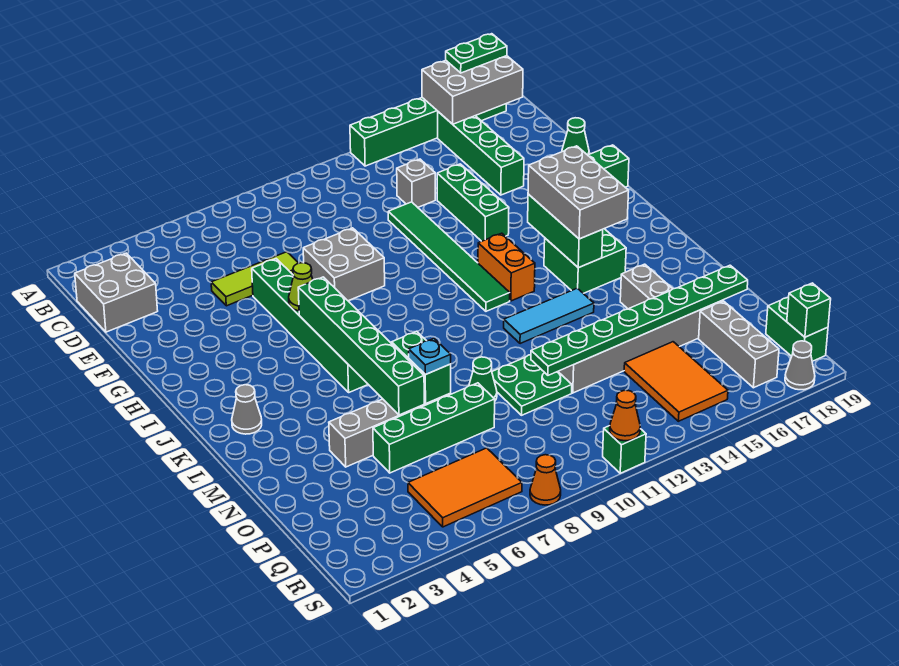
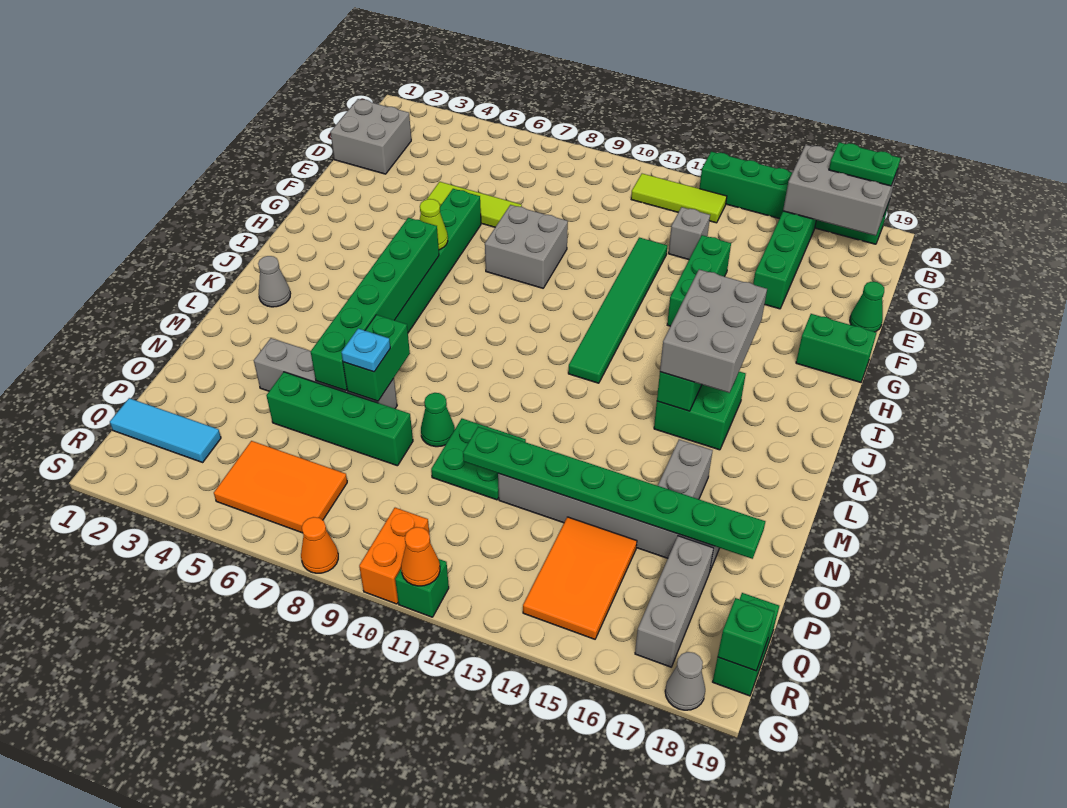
none -> lime tile B11:B13 level 1
orange brick I13:J13 level 1 -> orange brick R10:S10 level 1
cyan tile L12:L14 level 1 -> cyan tile Q1:Q3 level 1

